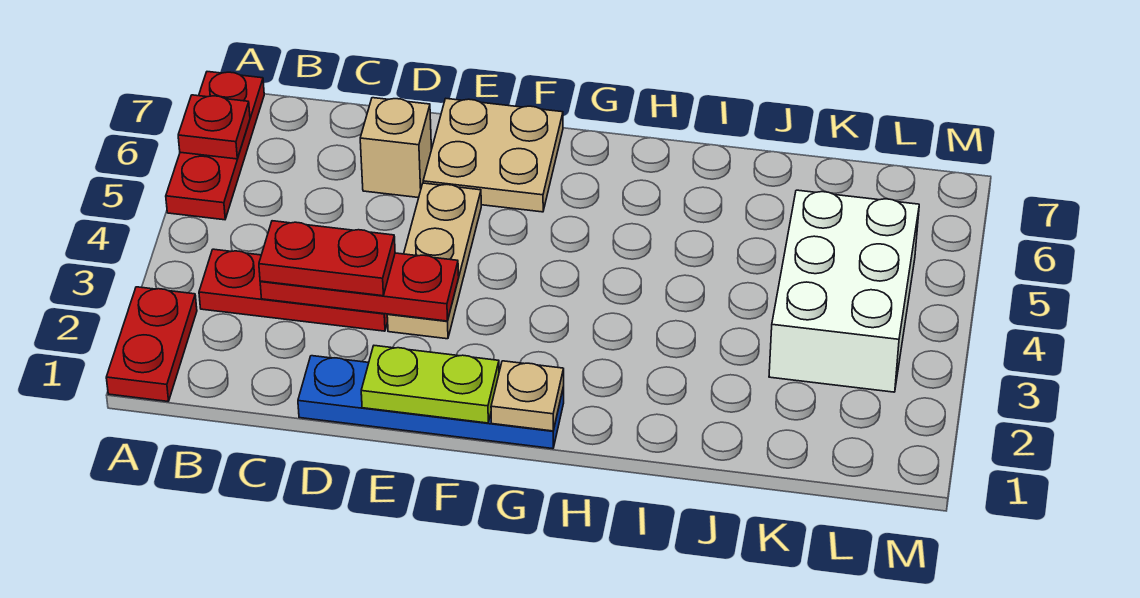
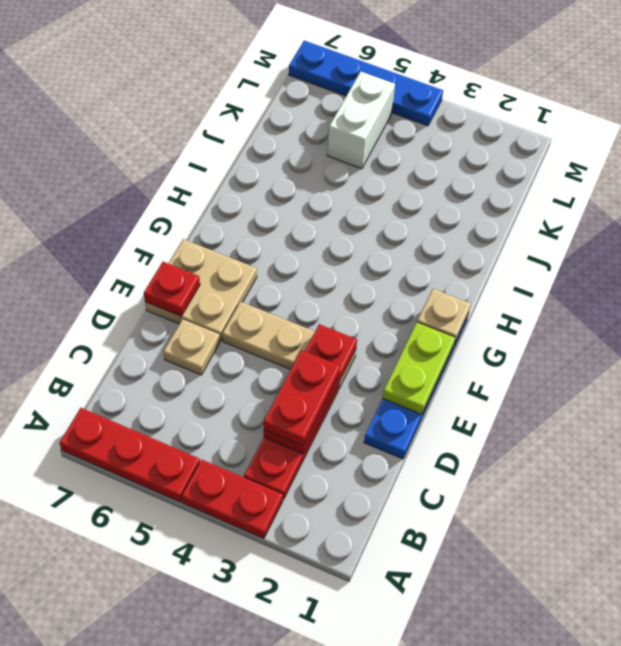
red plate A1:A2 level 1 -> red plate A3:A4 level 1
red plate A6 level 2 -> red plate E7 level 2
tan brick D6 level 1 -> tan plate D6 level 1
white brick K3:L5 level 1 -> white brick K5:L5 level 1
none -> blue plate M4:M7 level 1

